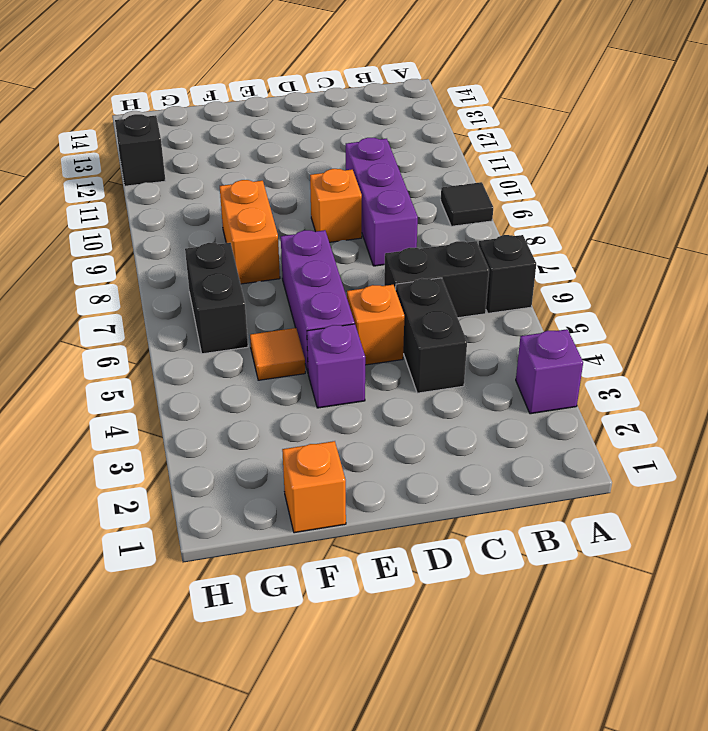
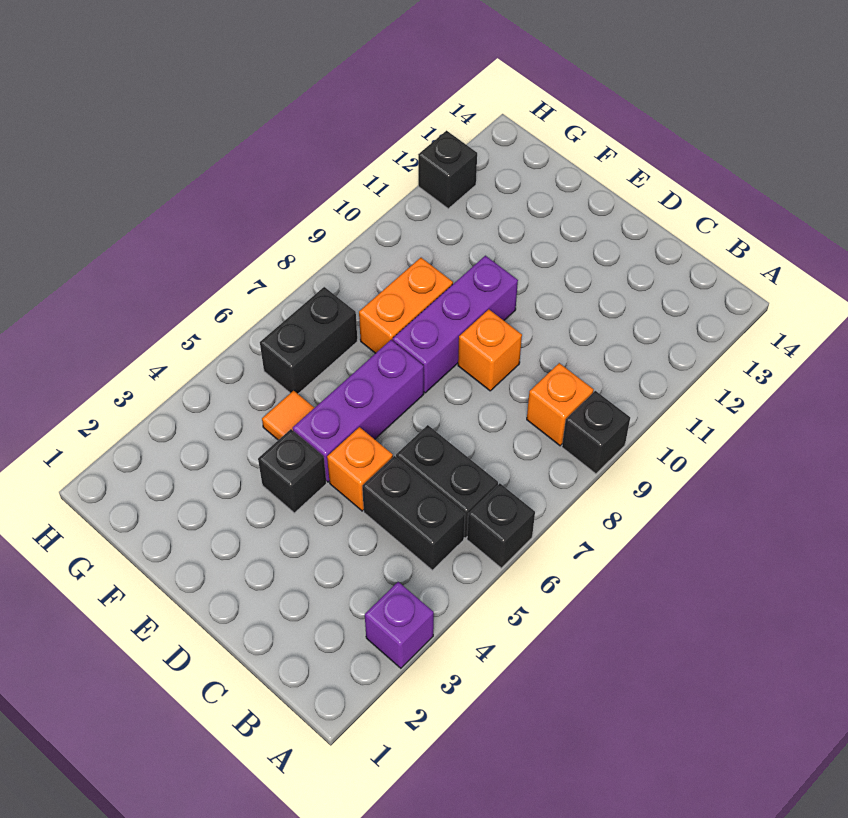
black tile A9 level 1 -> black brick A9 level 1
black brick C4:C5 level 1 -> black brick B5:C5 level 1
purple brick C8:C10 level 1 -> purple brick E8:E10 level 1
purple brick E4 level 1 -> black brick E4 level 1
orange brick F1 level 1 -> orange brick B9 level 1

